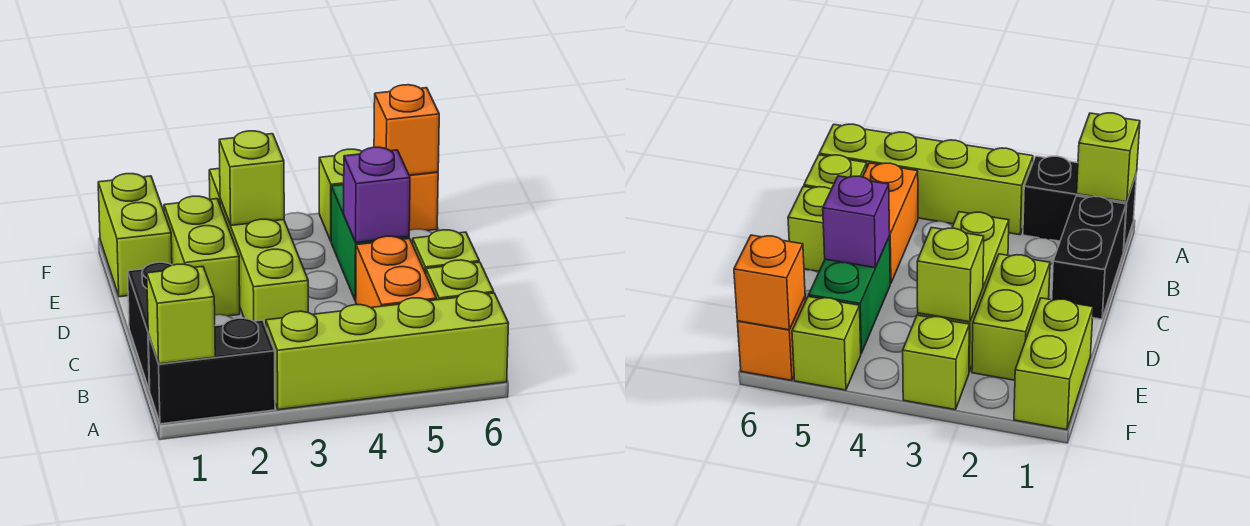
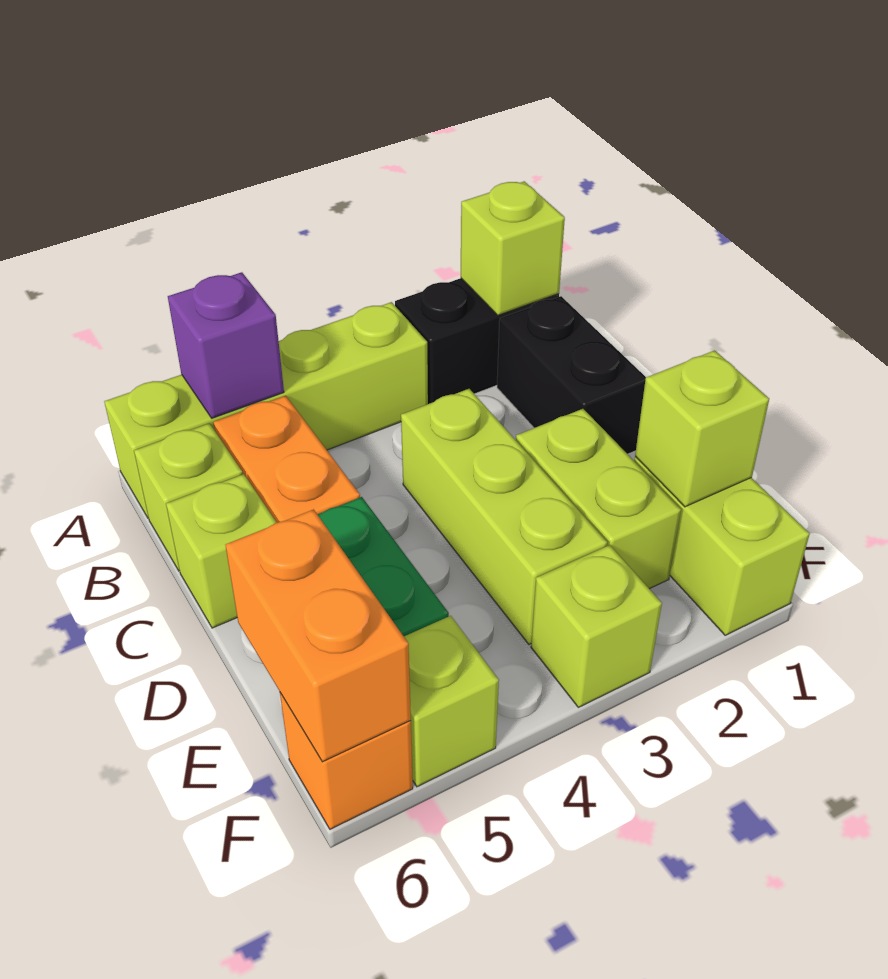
purple brick D5 level 2 -> purple brick A5 level 2
lime brick E3 level 2 -> lime brick E1 level 2
orange brick F6 level 2 -> orange brick E6:F6 level 2

